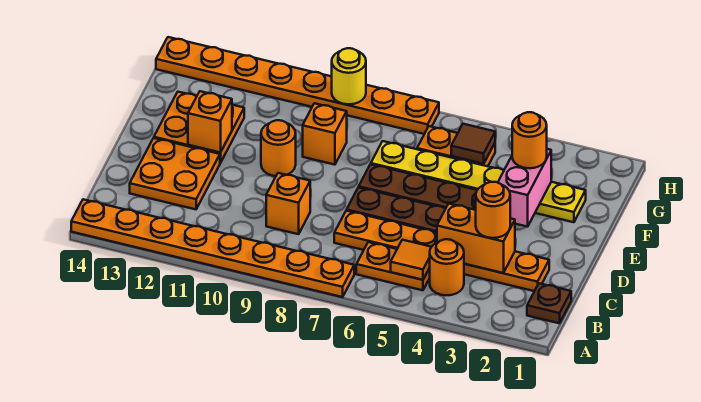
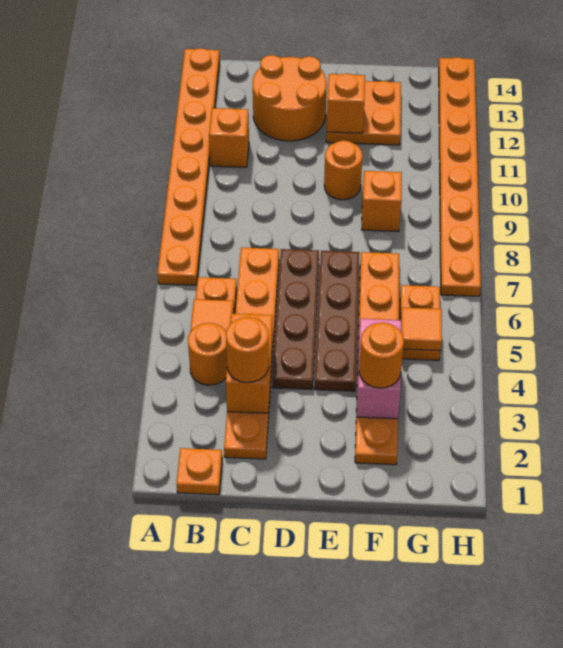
brown plate B1 level 1 -> orange plate B1 level 1
orange brick C9 level 1 -> orange brick B11 level 1
orange plate C12:D13 level 1 -> orange round brick C12:D13 level 1
pink brick E3:F3 level 2 -> pink brick F3:F4 level 2
yellow plate F2:F7 level 1 -> orange plate F2:F7 level 1
brown tile G5 level 2 -> orange tile G5 level 2
yellow round brick H9 level 2 -> none

